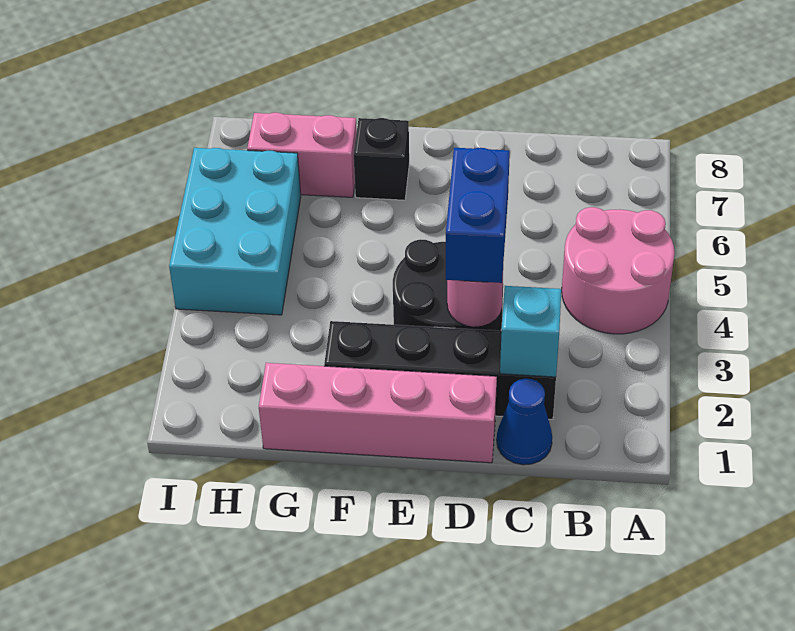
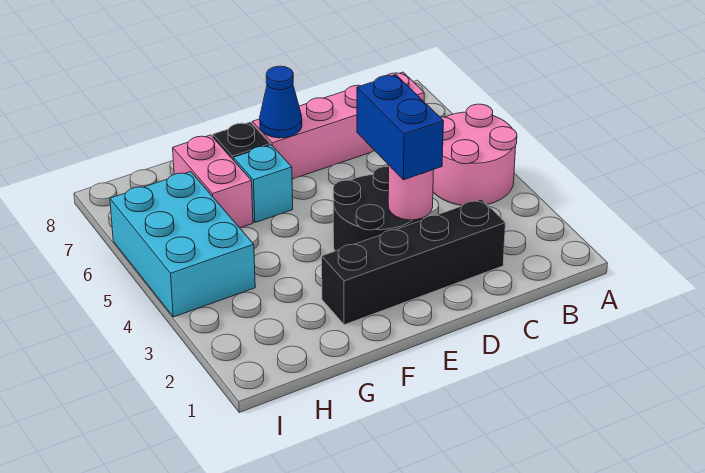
blue cone C1 level 1 -> blue cone E7 level 2
cyan brick C2 level 2 -> cyan brick F6 level 1
pink brick D1:G1 level 1 -> pink brick B7:E7 level 1
pink brick G7:H7 level 1 -> pink brick G6:G7 level 1

